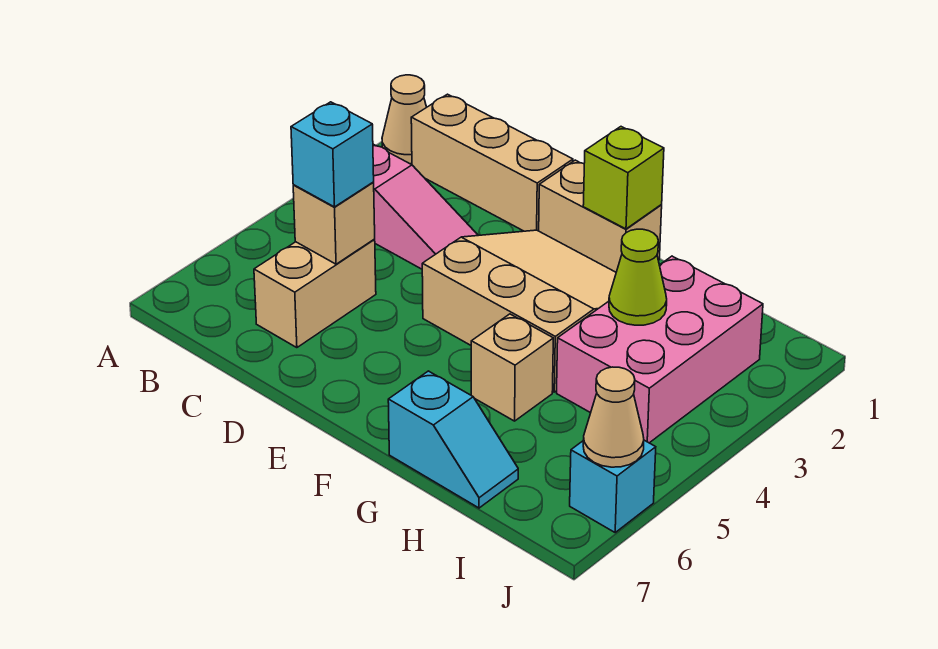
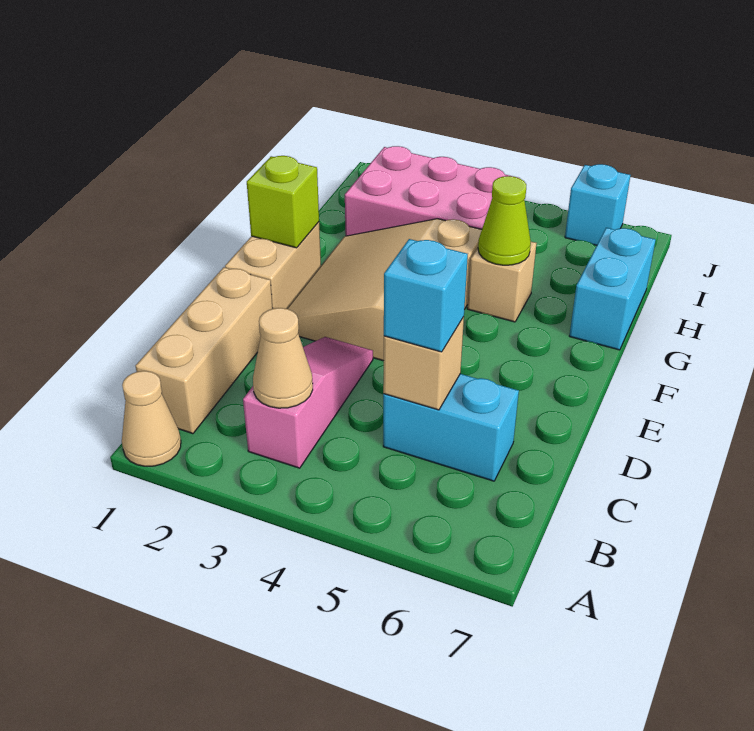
tan brick C5:C6 level 1 -> cyan brick C5:C6 level 1
cyan slope G7:H7 level 1 top G -> cyan brick G7:H7 level 1
lime cone H3 level 2 -> lime cone G5 level 2
tan cone J6 level 2 -> tan cone B3 level 2

